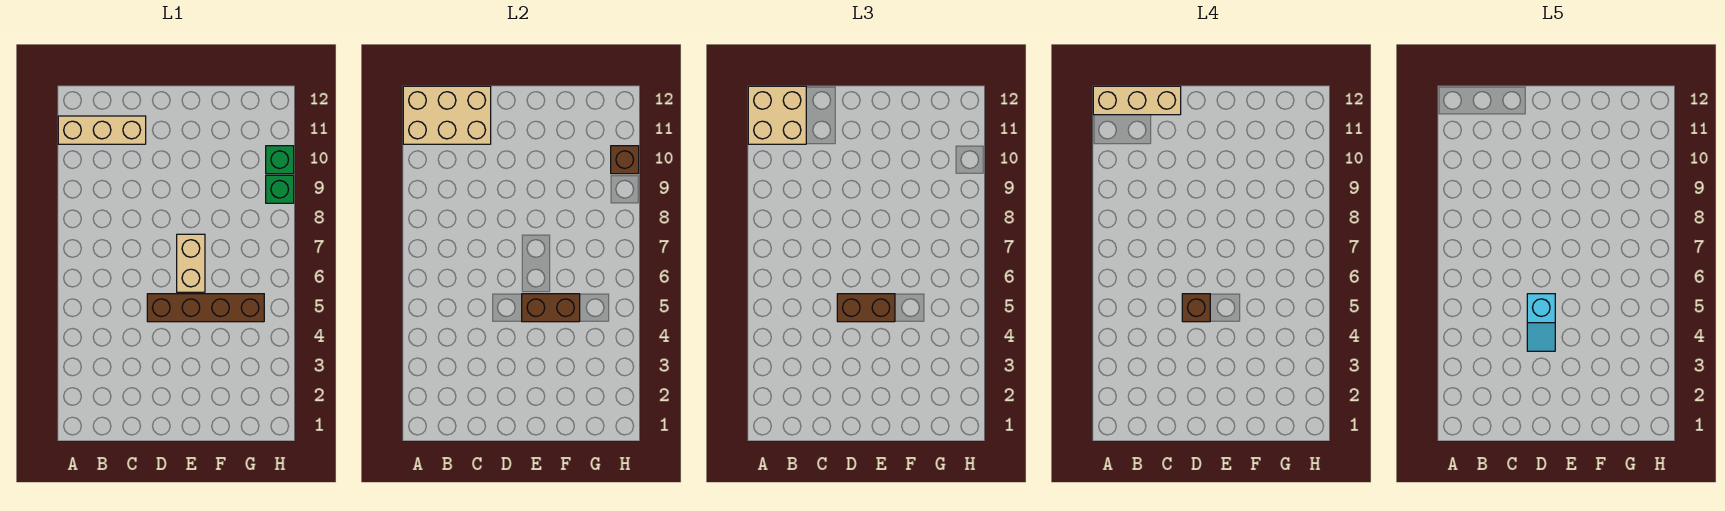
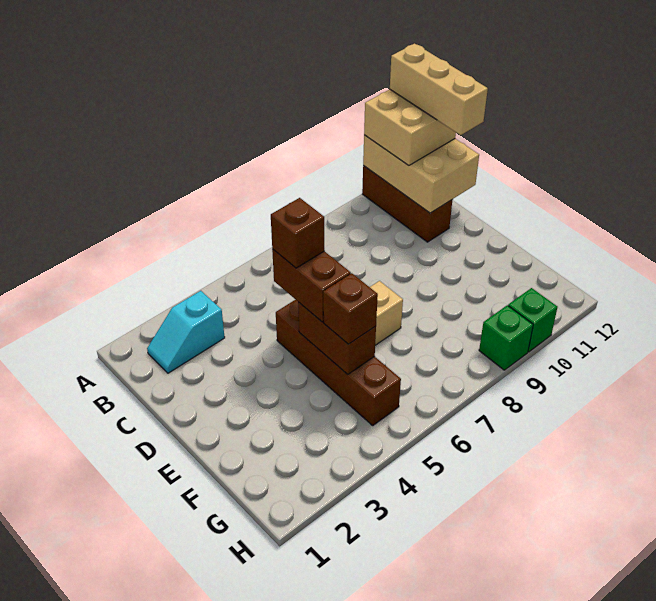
tan brick A11:C11 level 1 -> brown brick A11:C11 level 1
cyan slope D4:D5 level 5 top 5 -> cyan slope B2:B3 level 1 top 3
brown brick H10 level 2 -> brown brick F5 level 3

